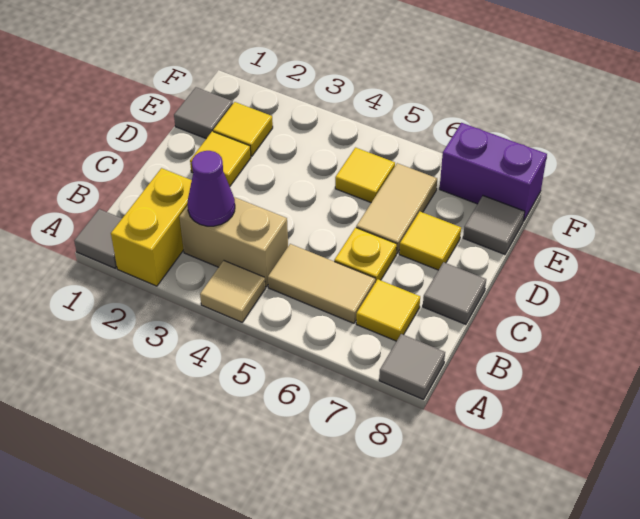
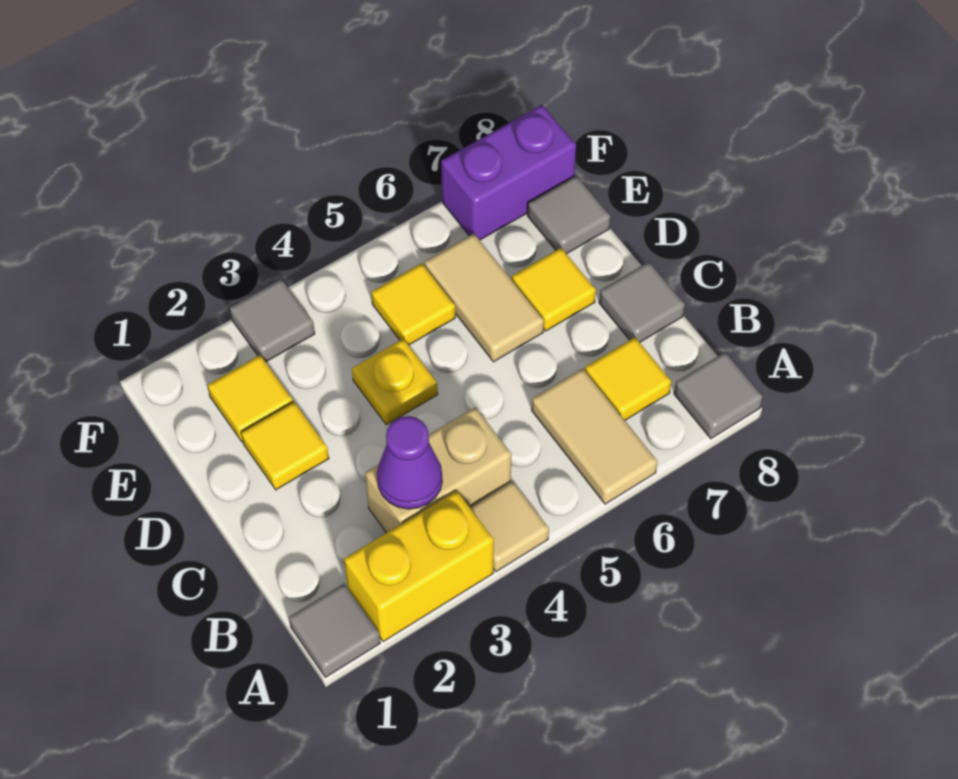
yellow brick A2:B2 level 1 -> yellow brick A2:A3 level 1
tan tile B5:B6 level 1 -> tan tile A6:B6 level 1
yellow plate C6 level 1 -> yellow plate D4 level 1
grey tile E1 level 1 -> grey tile F3 level 1

